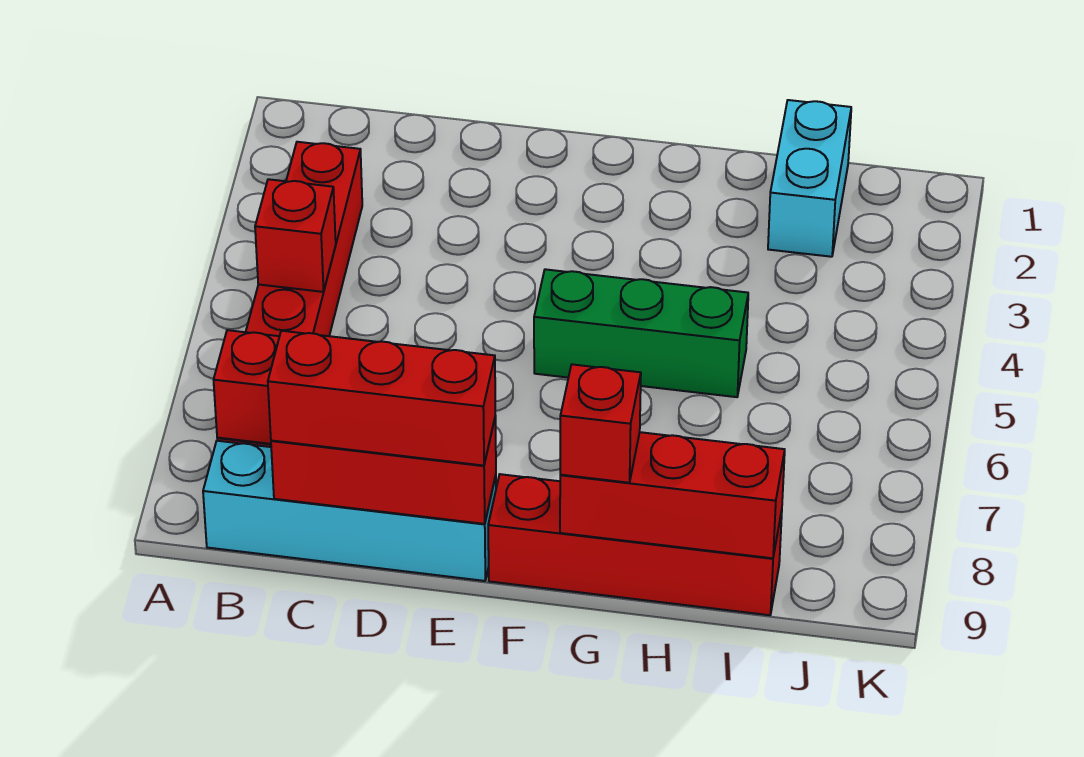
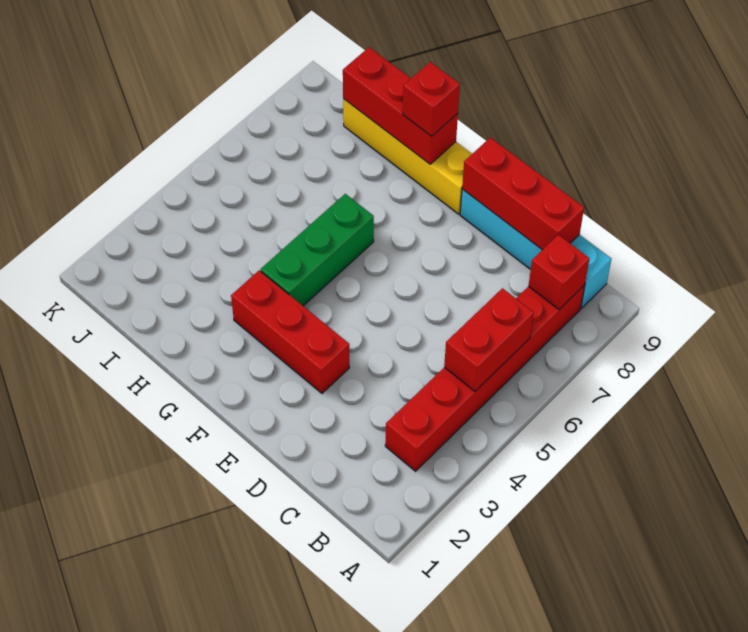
red brick B5 level 2 -> red brick B5:B6 level 2
red brick C9:E9 level 3 -> red brick E3:G3 level 1
green brick F5:H5 level 1 -> green brick G4:G6 level 1
red brick F9:I9 level 1 -> yellow brick F9:I9 level 1
cyan brick I1:I2 level 1 -> none

